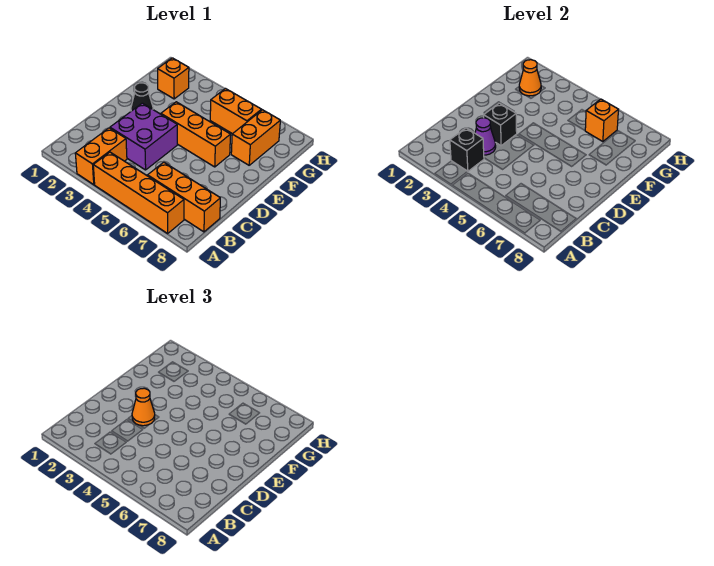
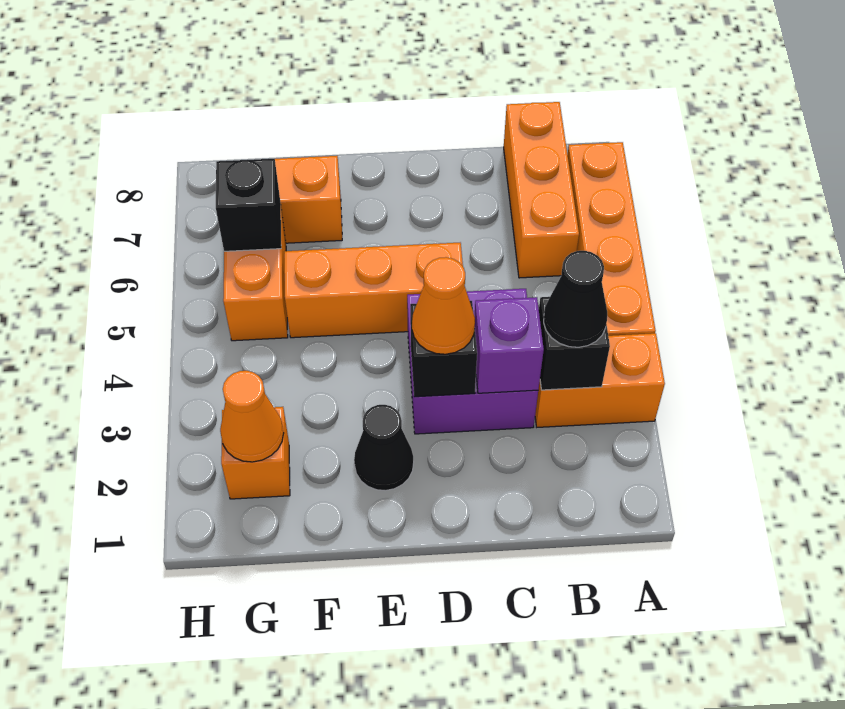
none -> black cone B3 level 3
purple cone C3 level 2 -> purple brick C3 level 2
orange brick E4:E6 level 1 -> orange brick D5:F5 level 1
orange brick G6 level 2 -> black brick G6 level 2

